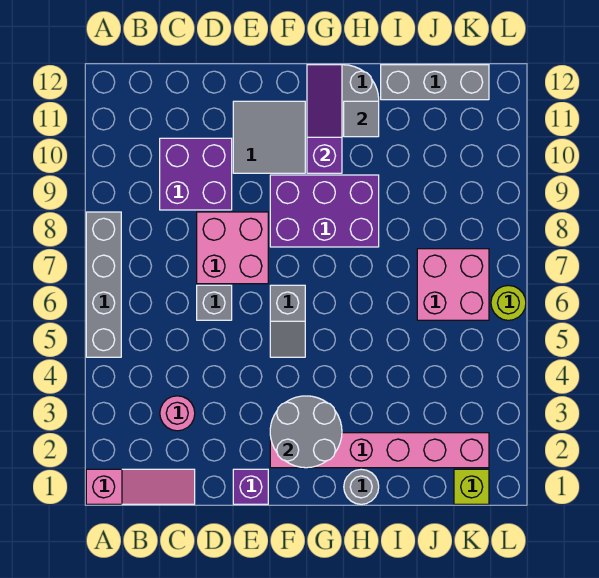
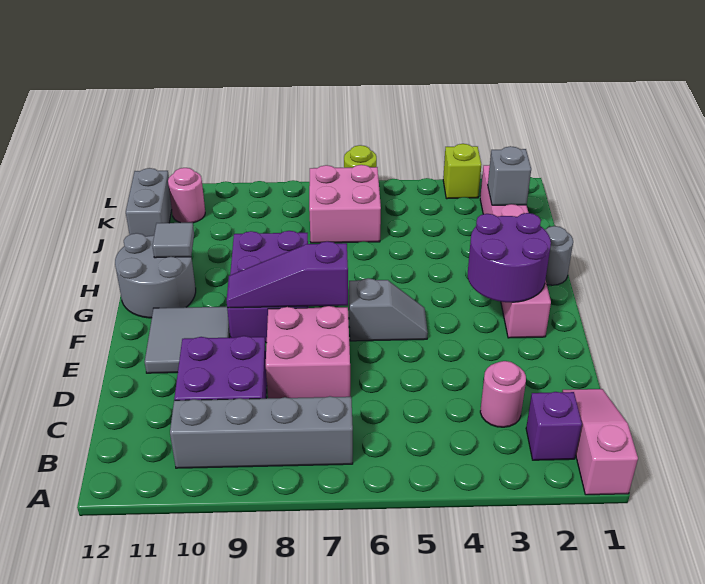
grey brick A5:A8 level 1 -> grey brick B7:B10 level 1
grey brick D6 level 1 -> grey brick J2 level 2
purple brick E1 level 1 -> purple brick B2 level 1
grey round brick F2:G3 level 2 -> purple round brick F2:G3 level 2
purple slope G10:G12 level 2 top 10 -> purple slope F7:F9 level 2 top 7
grey brick I12:K12 level 1 -> grey brick J12:K12 level 1
lime brick K1 level 1 -> lime brick L3 level 1
none -> pink round brick K11 level 1

